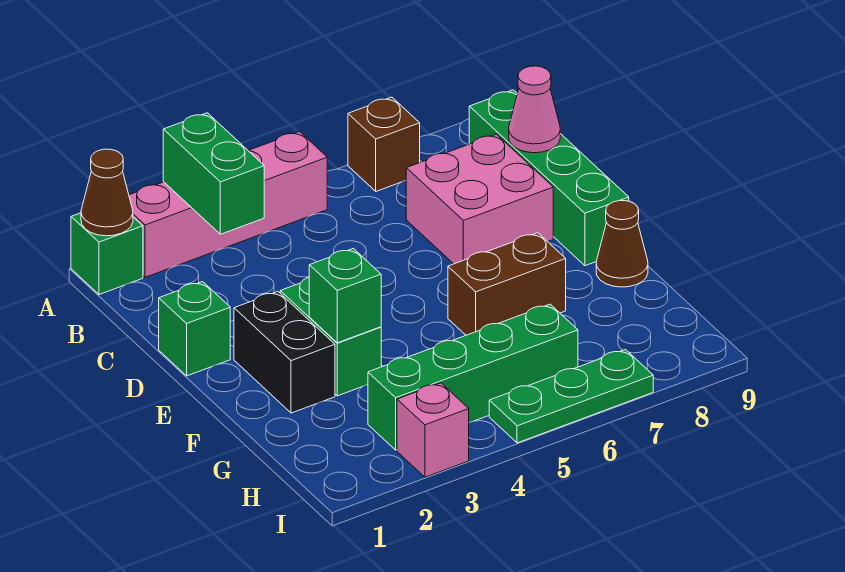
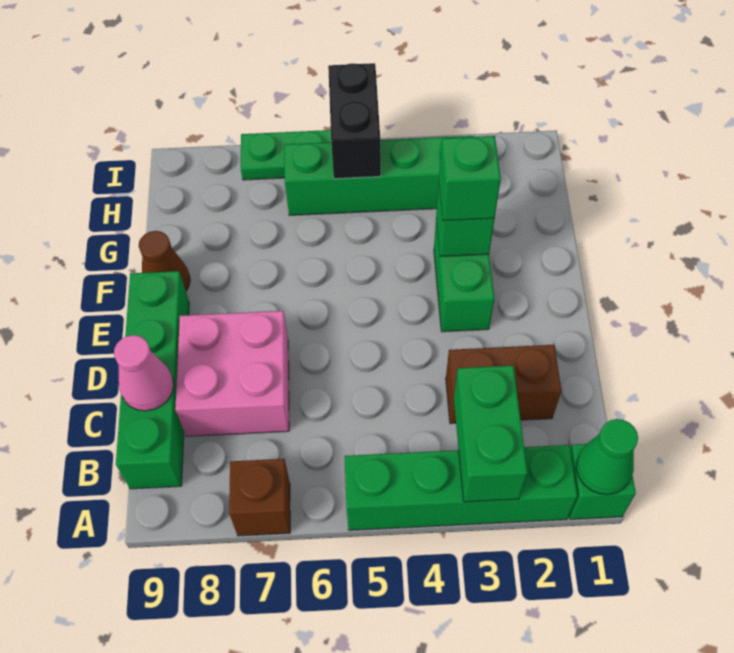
brown cone A1 level 2 -> green cone A1 level 2
pink brick A2:A5 level 1 -> green brick A2:A5 level 1
green brick D1 level 1 -> green brick F3 level 3
black brick E2:F2 level 1 -> black brick H5:I5 level 2
brown brick F6:F7 level 1 -> brown brick C2:C3 level 1
pink brick I3 level 1 -> none

